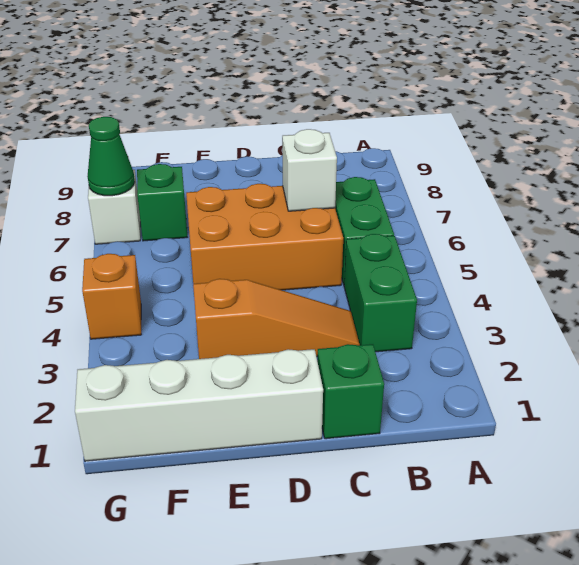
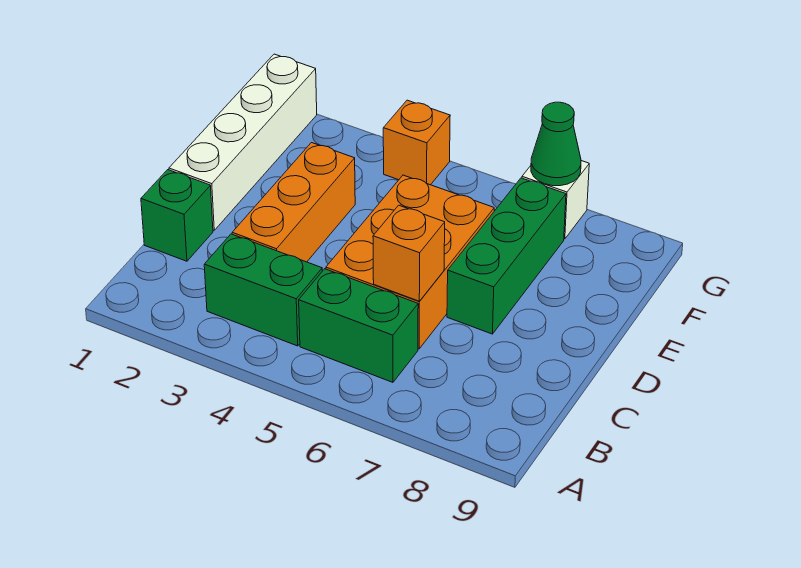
orange slope C3:E3 level 1 top E -> orange brick C3:E3 level 1
white brick C6 level 2 -> orange brick C6 level 2
green brick F7 level 1 -> green brick D7:F7 level 1

